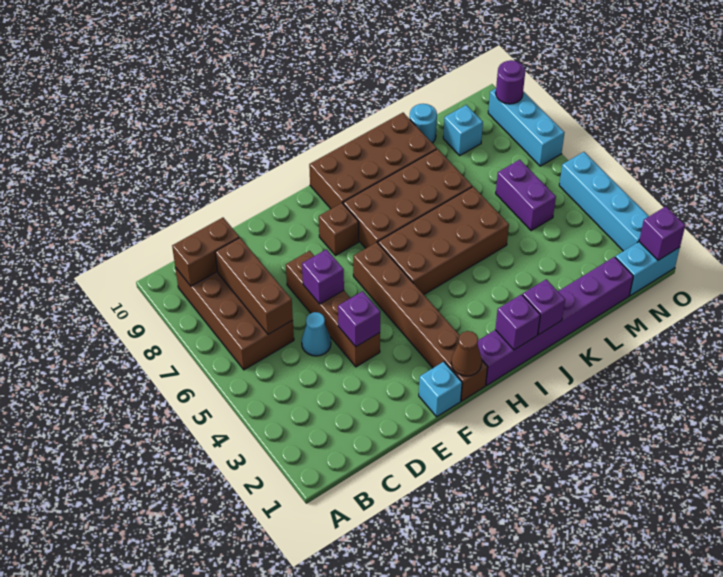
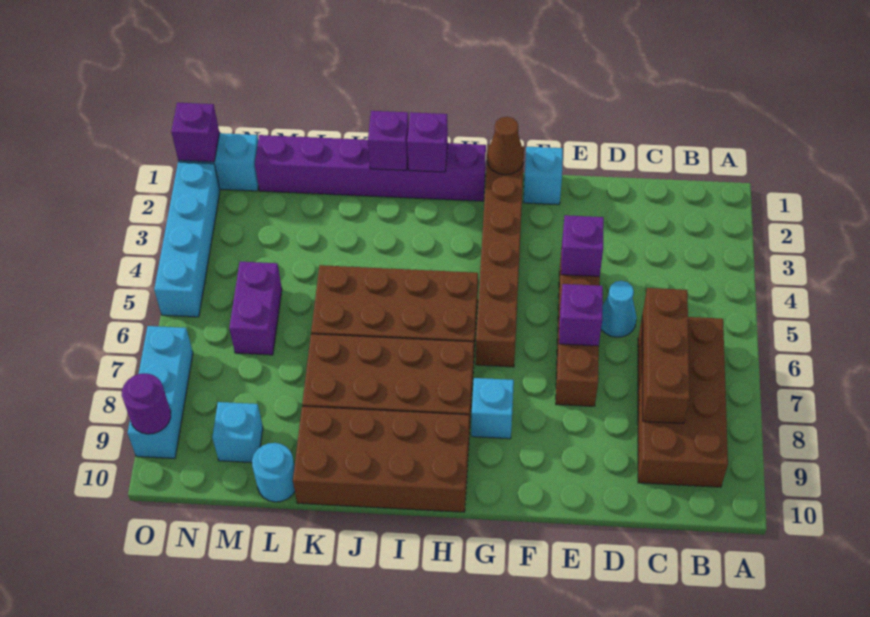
brown brick B9:C9 level 2 -> none
brown brick G8 level 1 -> cyan brick G8 level 1

